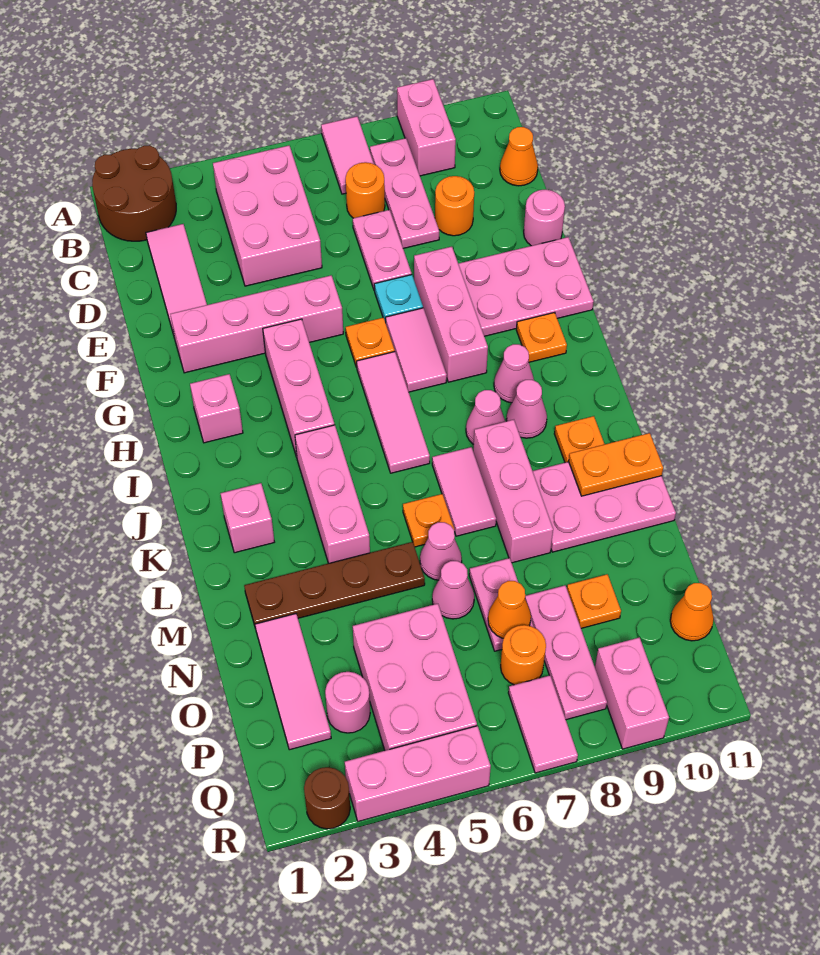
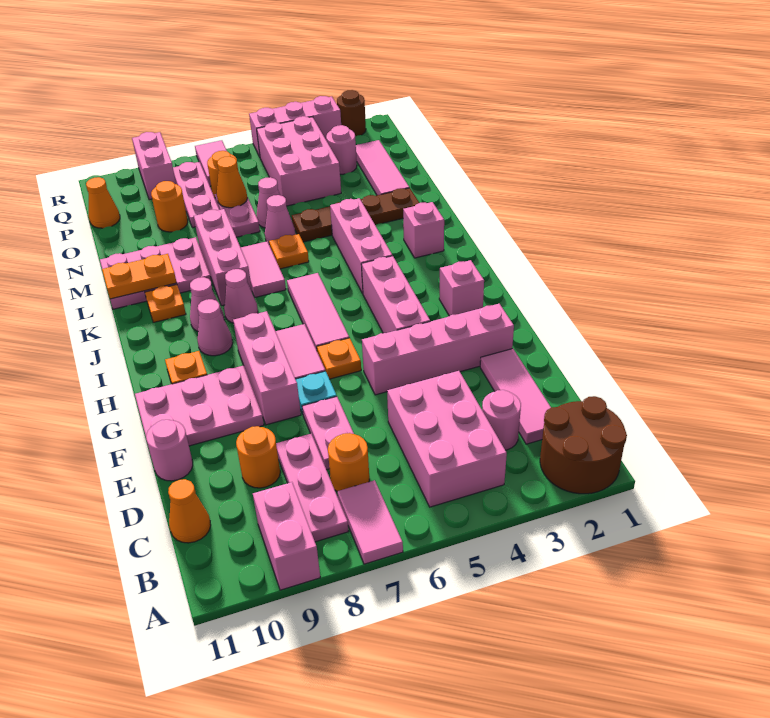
none -> pink round brick C3 level 1
orange plate O9 level 1 -> orange round brick O9 level 1

